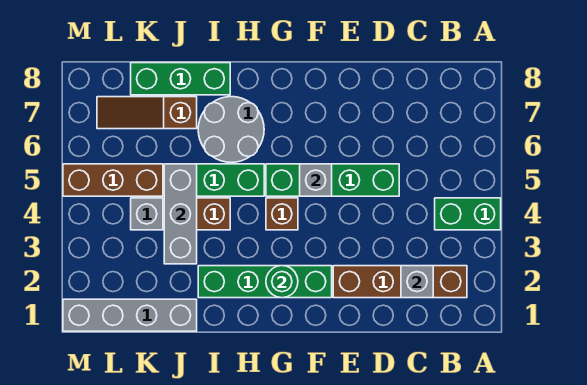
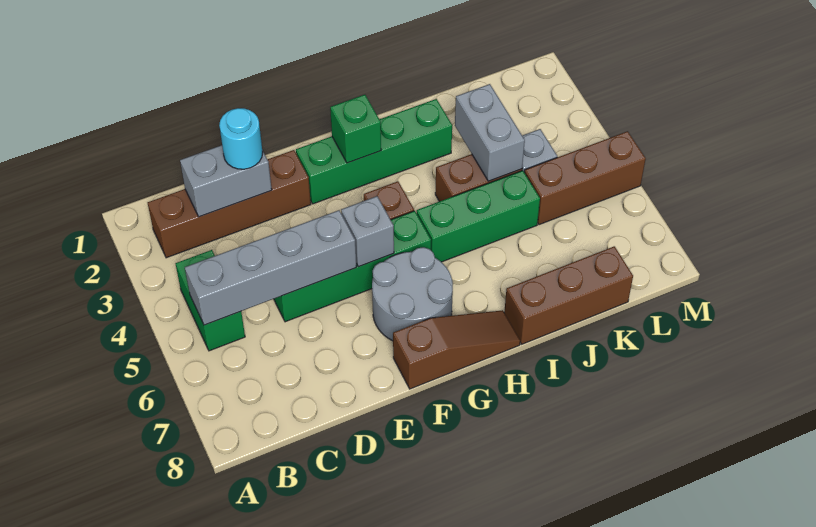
green brick A4:B4 level 1 -> green brick B4:B5 level 1
grey brick C2 level 2 -> grey brick C2:D2 level 2
none -> cyan round brick D2 level 3
green round brick G2 level 2 -> green brick G2 level 2
grey round brick H6:I7 level 1 -> grey round brick F6:G7 level 1
green brick I8:K8 level 1 -> brown brick I8:K8 level 1
grey brick J1:M1 level 1 -> grey brick B5:E5 level 2
grey brick J3:J5 level 2 -> grey brick J3:J4 level 2
brown slope J7:L7 level 1 top J -> brown slope F8:H8 level 1 top F

